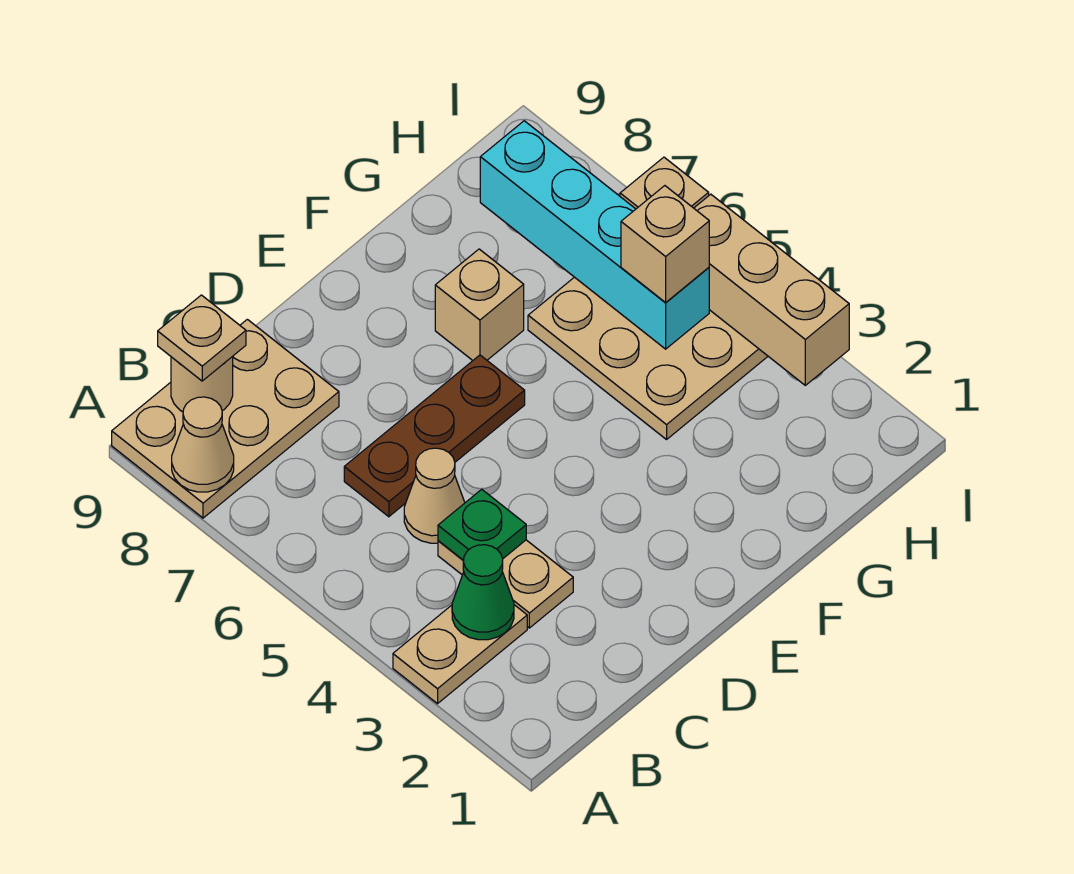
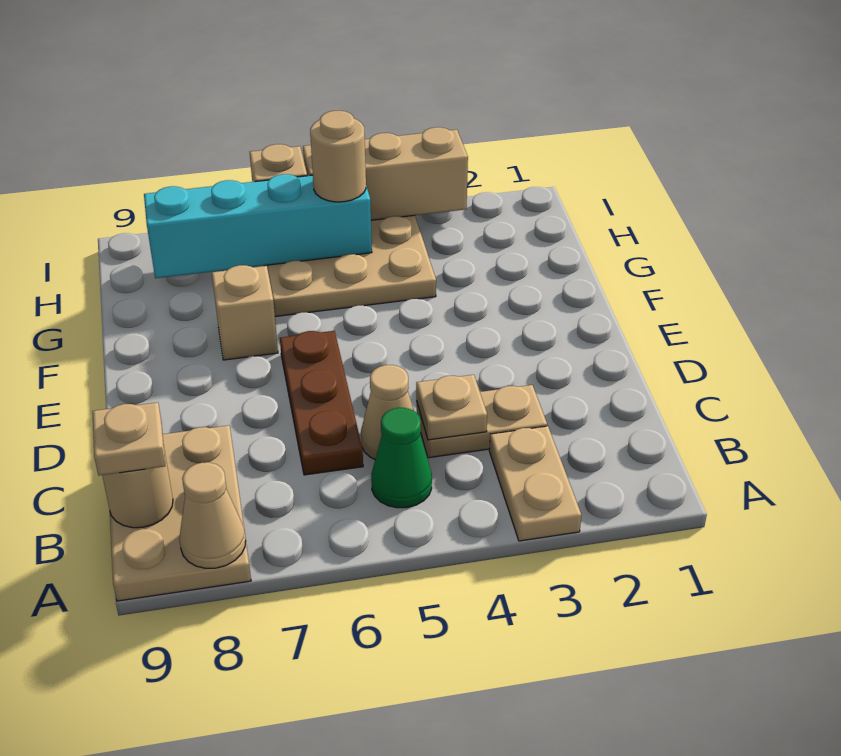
green cone B3 level 2 -> green cone B5 level 1
green plate C4 level 2 -> tan plate C4 level 2
tan brick H5 level 3 -> tan round brick H5 level 3

